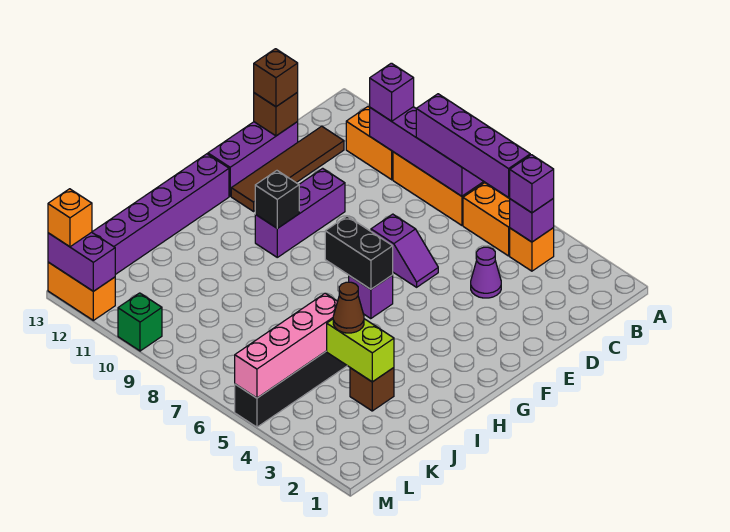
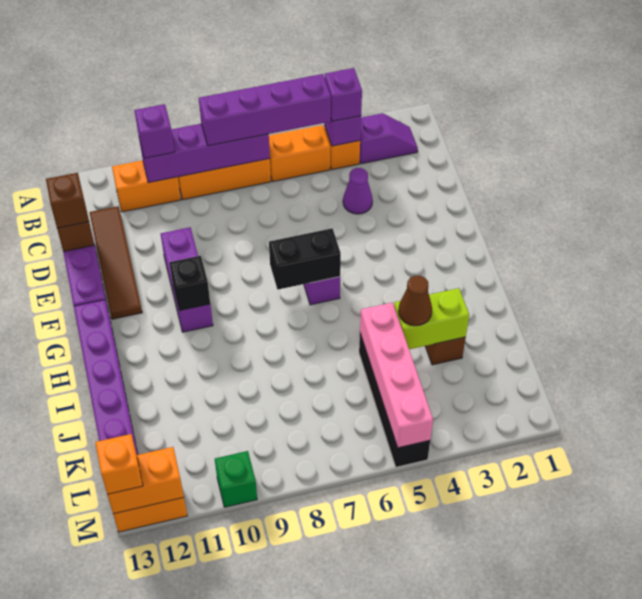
purple slope E6:E7 level 1 top 7 -> purple slope B2:B3 level 1 top 3
purple brick M12:M13 level 2 -> orange brick M12:M13 level 2

